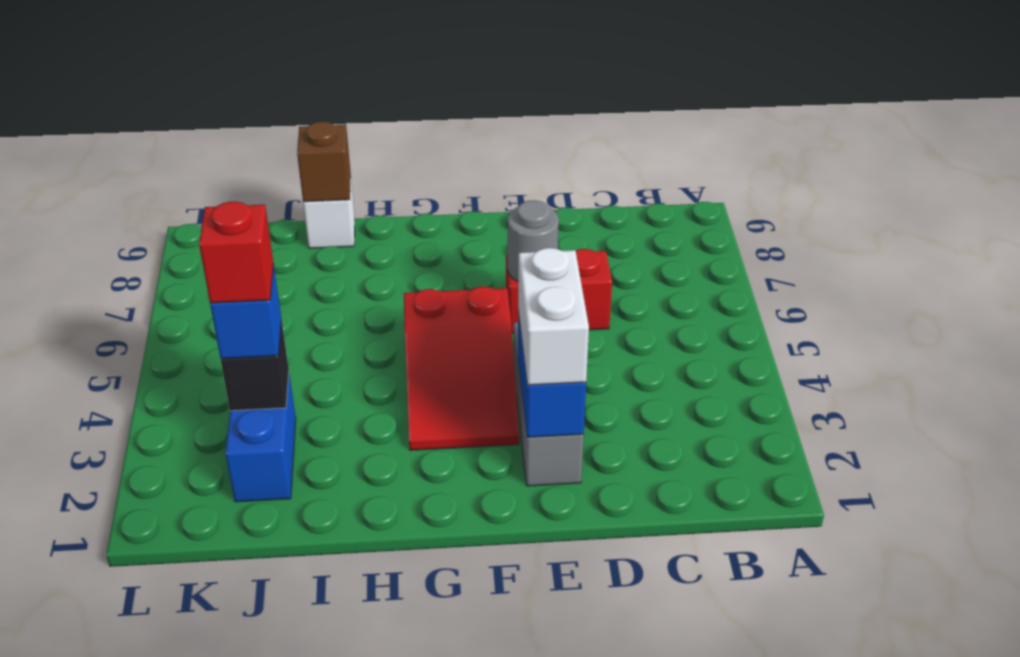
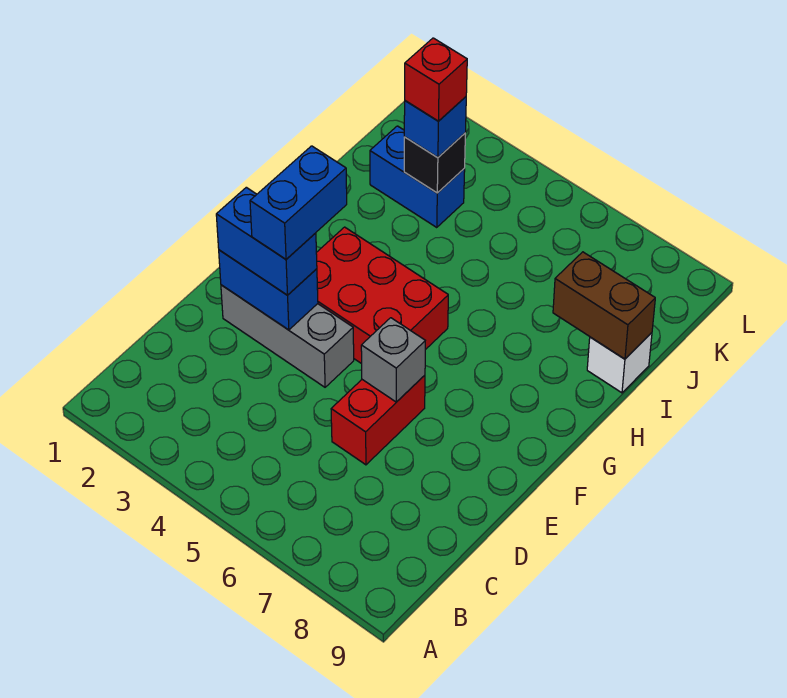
white brick E2:E3 level 3 -> blue brick E2:E3 level 3
none -> blue brick E3:F3 level 4
grey round brick E6 level 2 -> grey brick E6 level 2
red slope F3:G5 level 1 top 5 -> red brick F3:G5 level 1
brown brick I9 level 2 -> brown brick I8:I9 level 2

